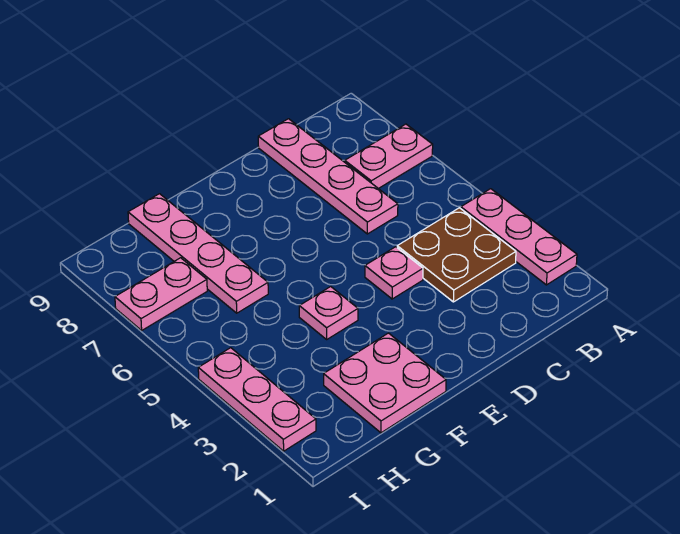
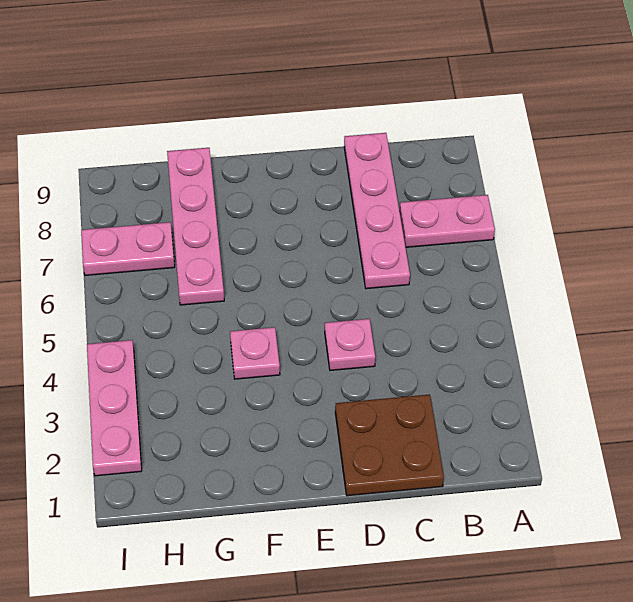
pink plate A2:A4 level 1 -> none
brown plate B3:C4 level 1 -> brown plate C1:D2 level 1
pink plate F1:G2 level 1 -> none

